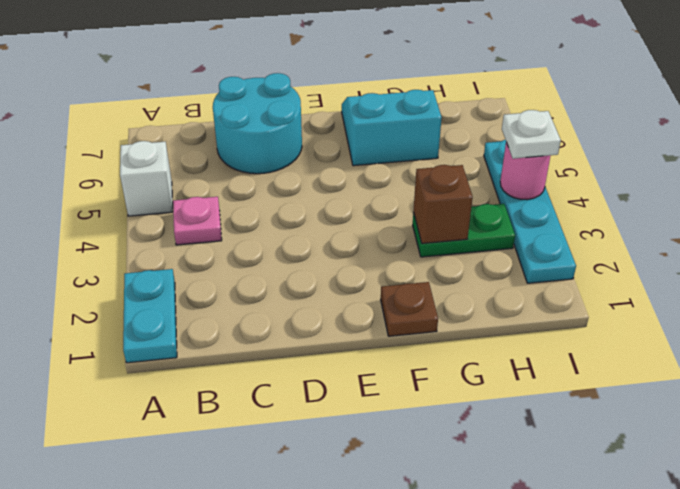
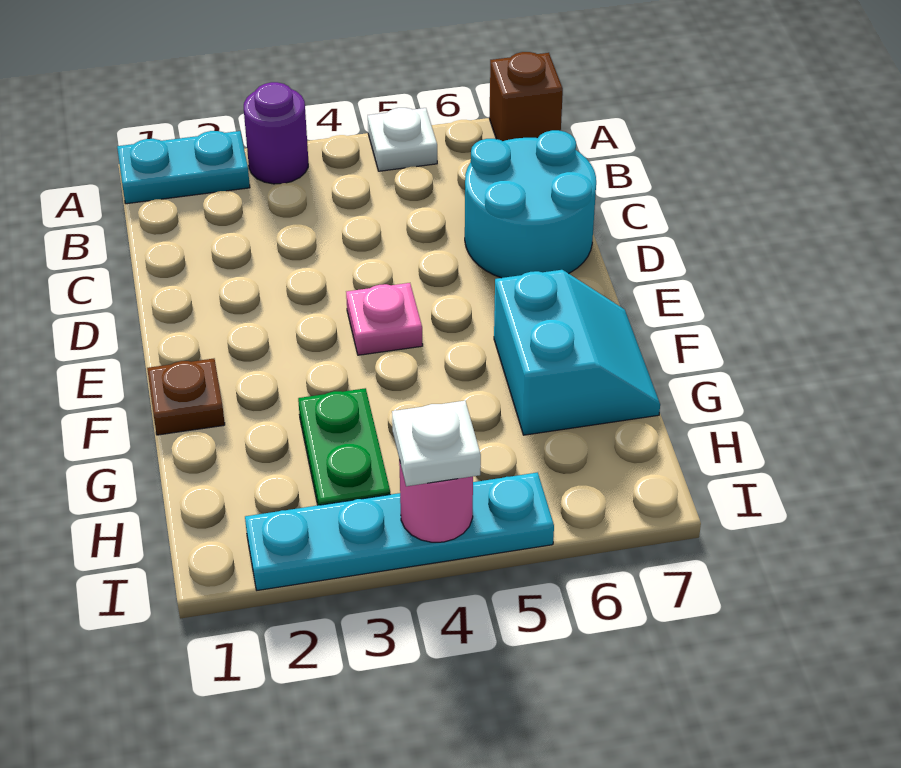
none -> purple round brick A3 level 1
white brick A5 level 1 -> white plate A5 level 1
pink plate B4 level 1 -> pink plate E4 level 1
brown brick G3 level 2 -> brown brick A7 level 1

